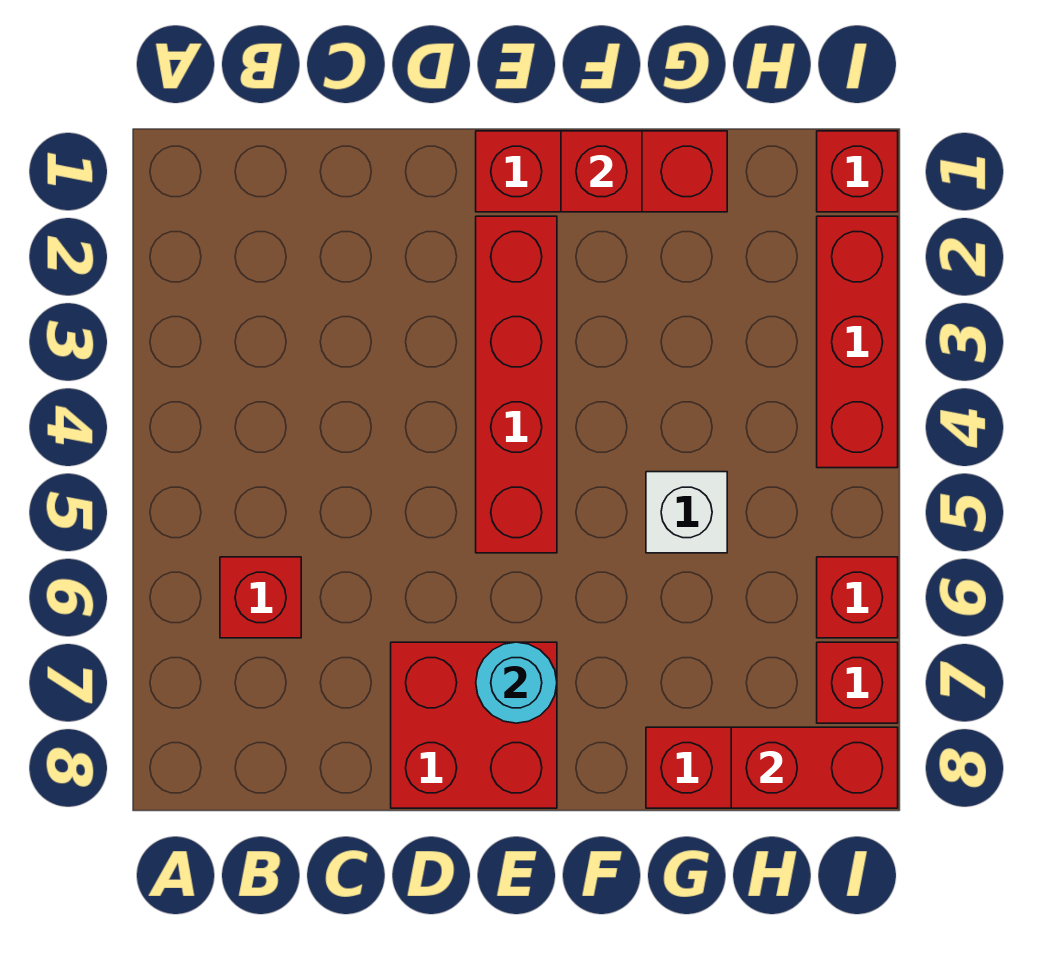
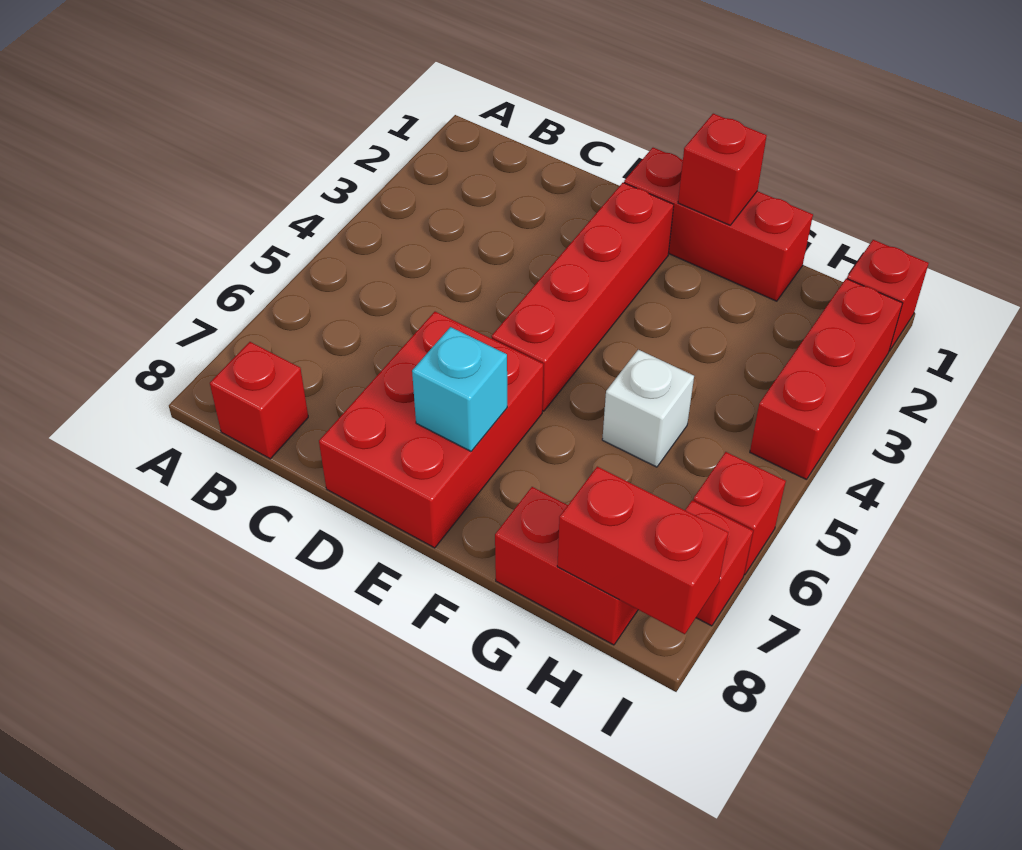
red brick B6 level 1 -> red brick B8 level 1
red brick D7:E8 level 1 -> red brick D6:E8 level 1
cyan round brick E7 level 2 -> cyan brick E7 level 2

